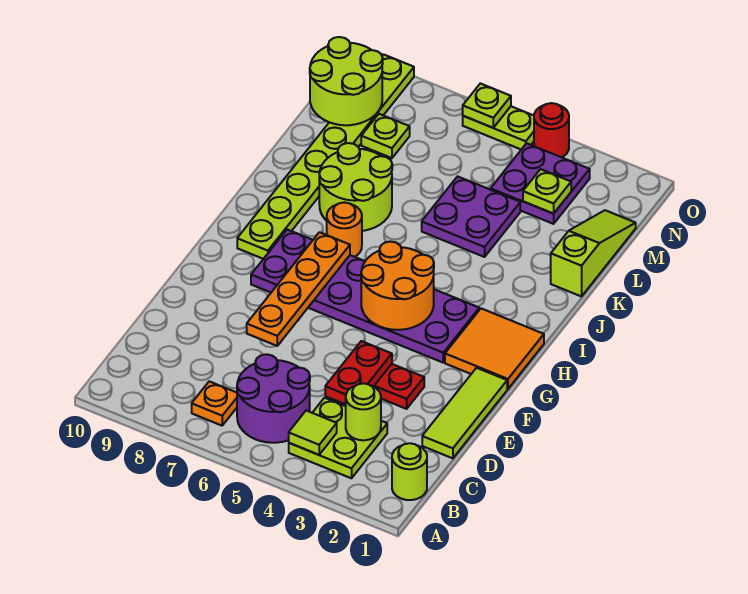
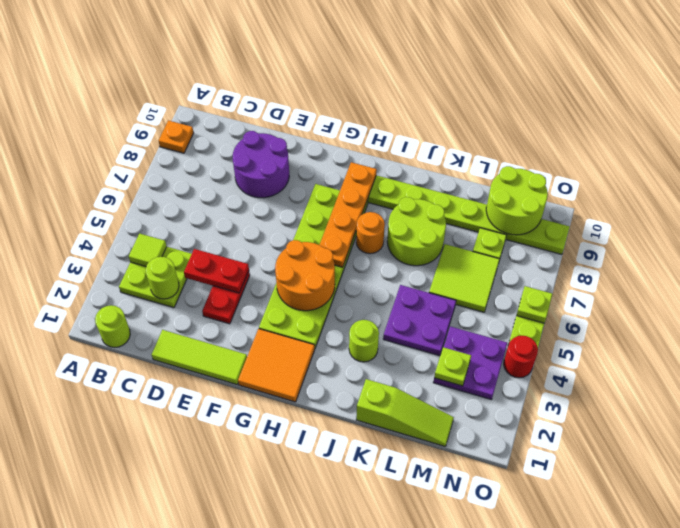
purple round brick B5:C6 level 1 -> purple round brick D8:E9 level 1
orange plate B7 level 1 -> orange plate A9 level 1
orange plate E7:H7 level 2 -> orange plate H6:H9 level 2
purple plate G3:H8 level 1 -> lime plate G3:H8 level 1
none -> lime round brick J3 level 1
none -> lime tile L6:M7 level 1

